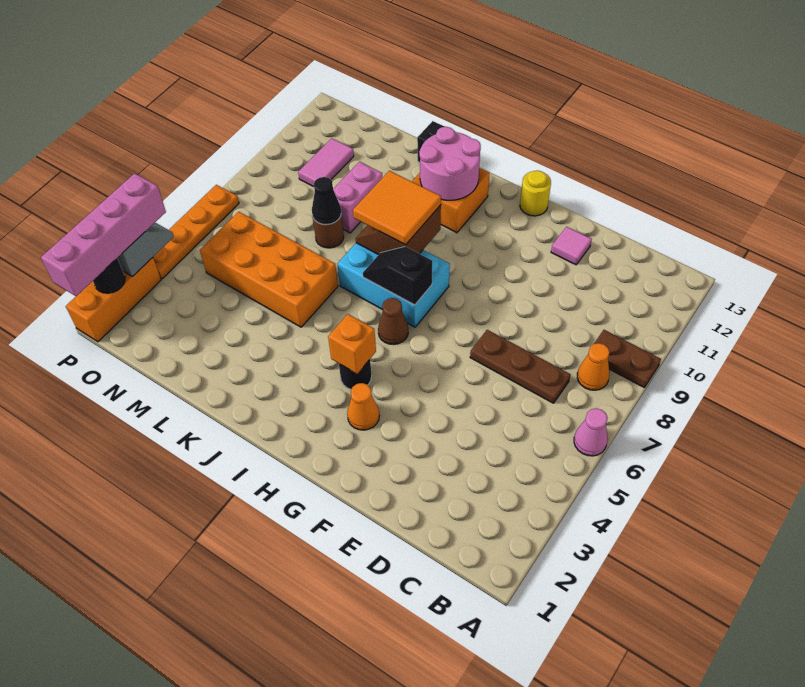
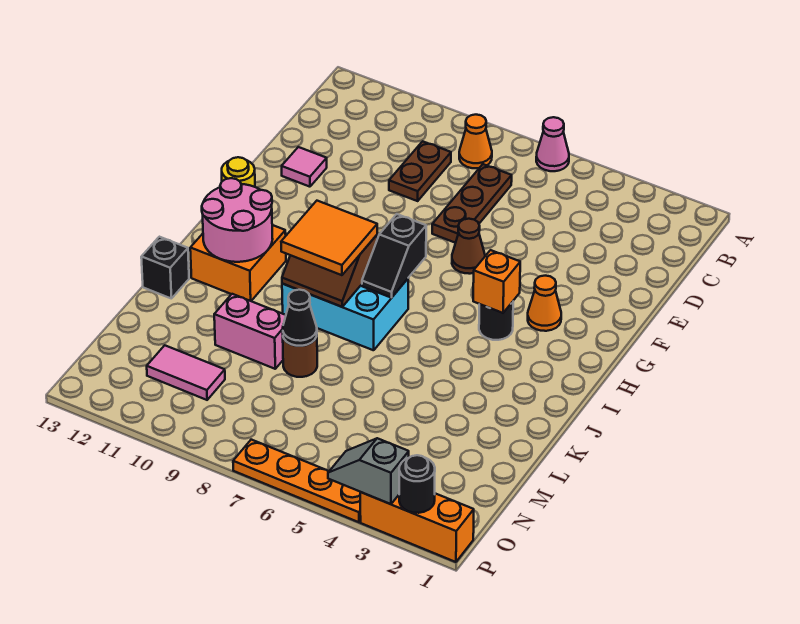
brown plate A9:B9 level 1 -> brown plate C9:D9 level 1
brown cone H6 level 1 -> brown cone F6 level 1
cyan brick H7:J8 level 1 -> cyan brick I7:J9 level 1
orange brick K5:N6 level 1 -> none
pink brick P1:P4 level 3 -> none

